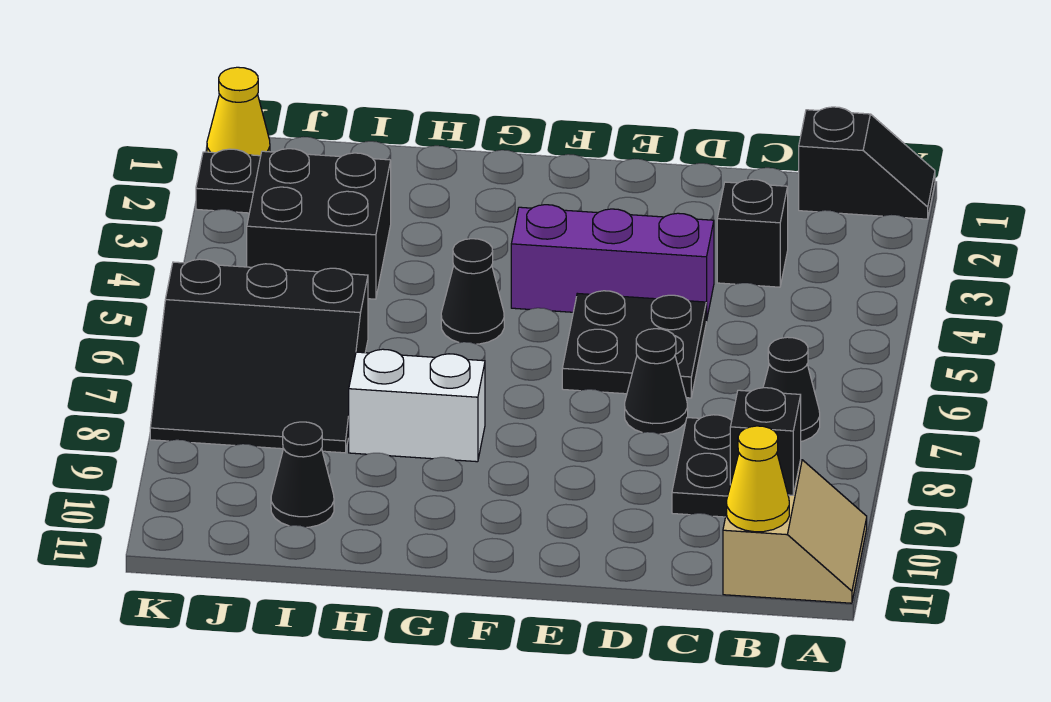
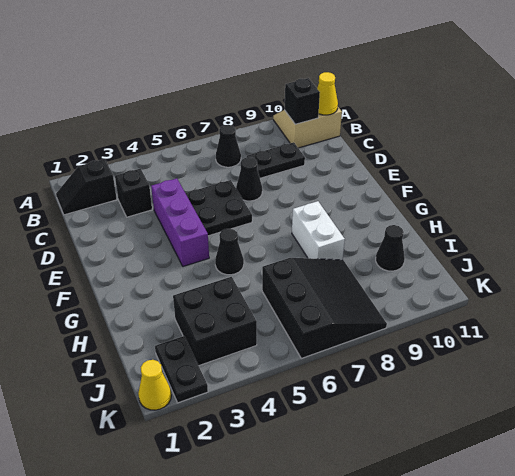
black slope A1:B1 level 1 top B -> black slope B1:B2 level 1 top 2

